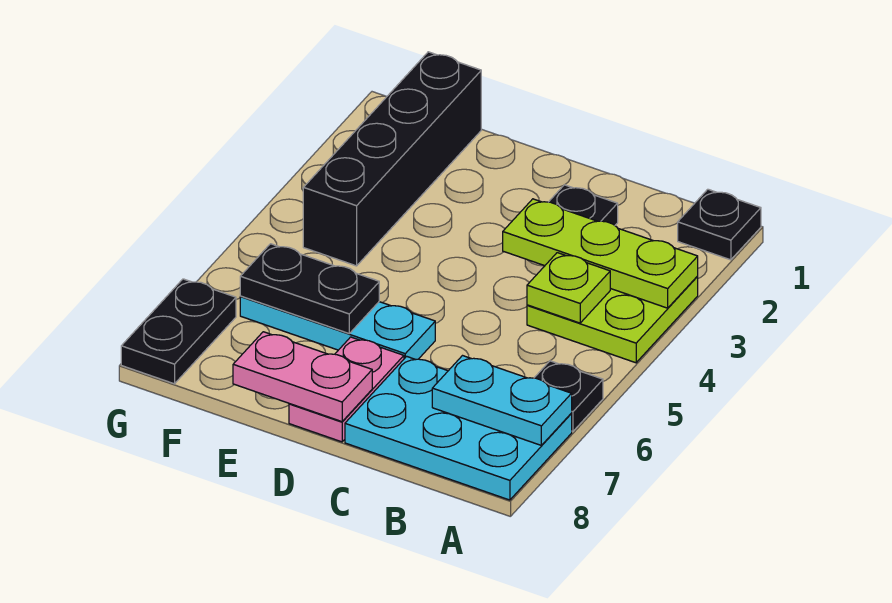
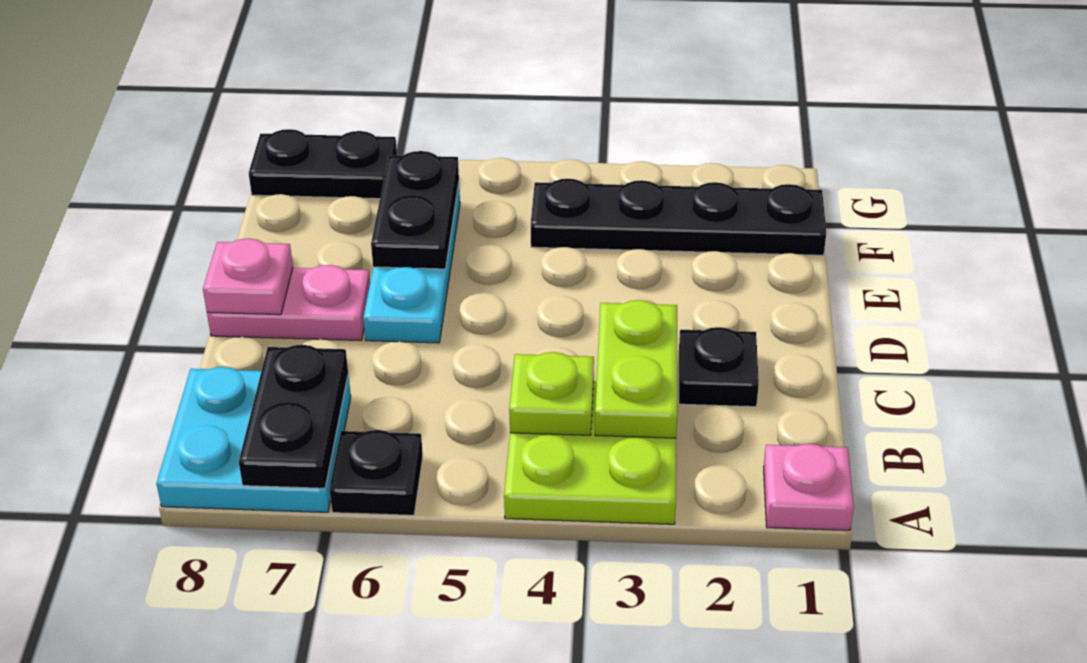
black plate A1 level 1 -> pink plate A1 level 1
lime plate A3:C3 level 2 -> lime plate B3:C3 level 2
cyan plate A7:C8 level 1 -> cyan plate A7:B8 level 1
cyan plate A7:B7 level 2 -> black plate A7:B7 level 2
pink plate D8:E8 level 2 -> pink plate D8 level 2
black brick F1:F4 level 1 -> black plate F1:F4 level 1

